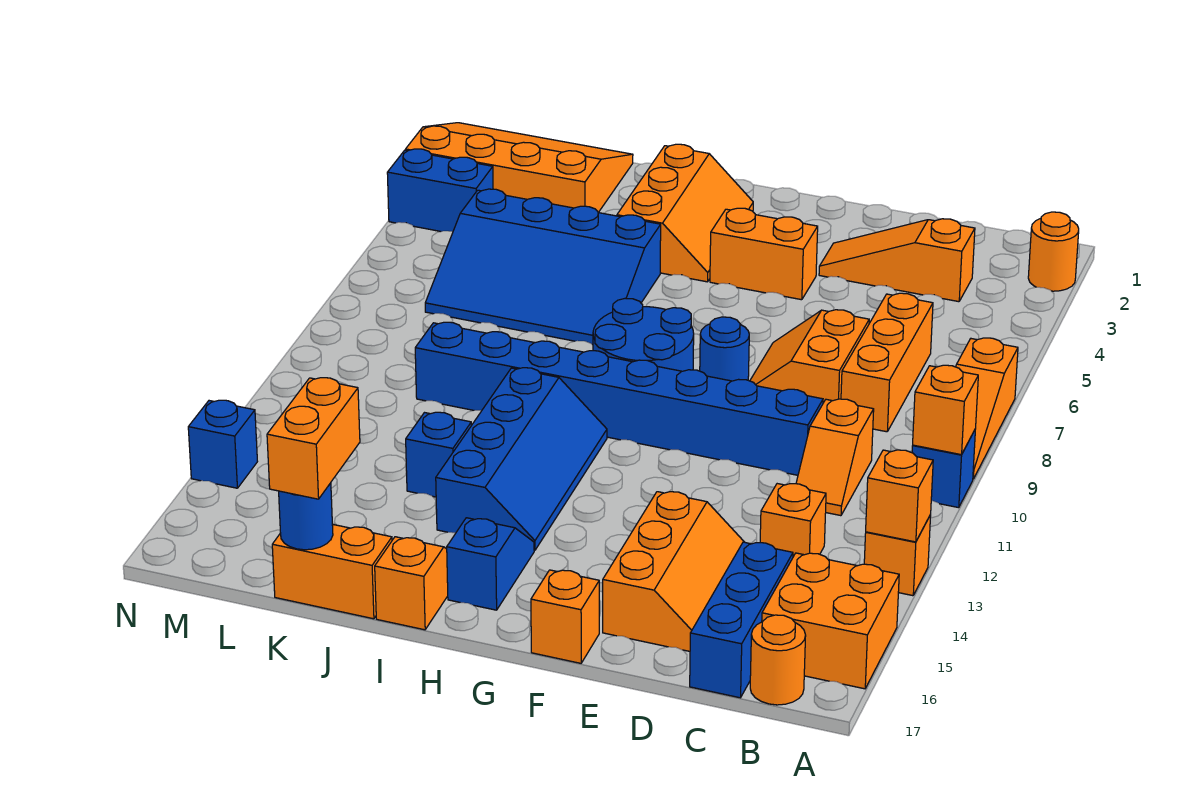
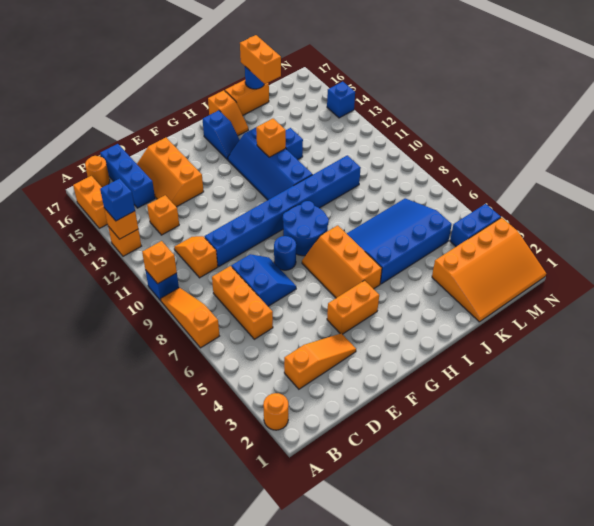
none -> blue brick A13 level 3
orange brick A15:B16 level 1 -> orange brick A15:A16 level 1
orange slope D7:E8 level 1 top D -> blue slope D7:E8 level 1 top D
orange brick F17 level 1 -> orange brick I13 level 2
orange slope H2:I4 level 1 top I -> orange slope G5:H7 level 1 top H

